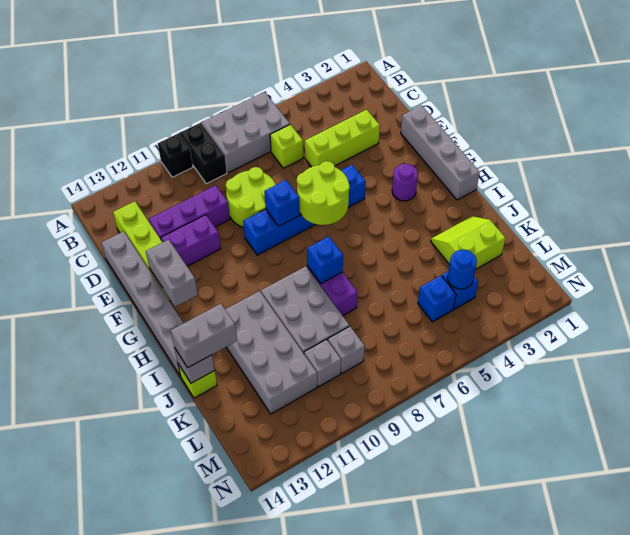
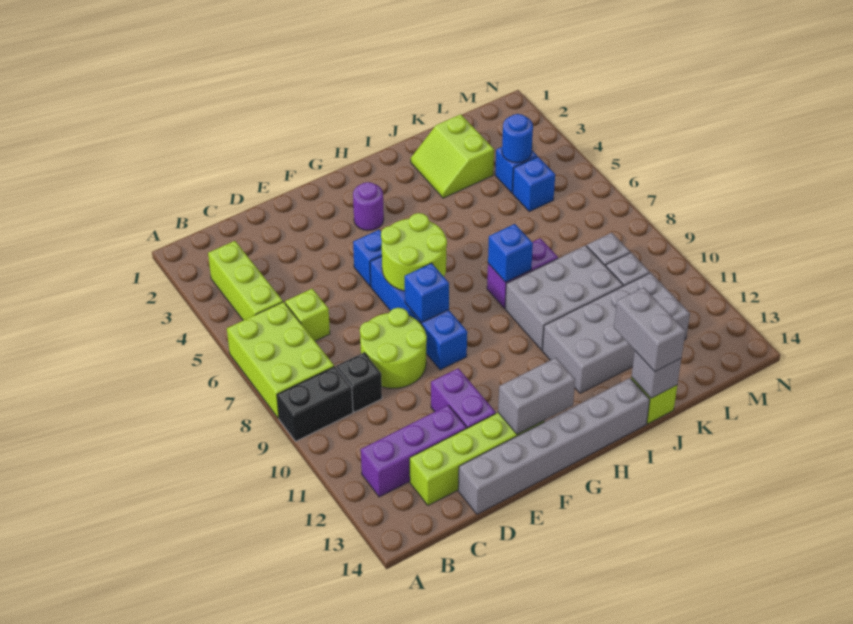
grey brick A6:B8 level 1 -> lime brick A6:B8 level 1
black brick A10 level 1 -> black brick C9 level 1
lime brick D3:D5 level 1 -> lime brick B3:B5 level 1
purple brick D10:D12 level 1 -> purple brick B12:D12 level 1
grey brick E1:H1 level 1 -> none

